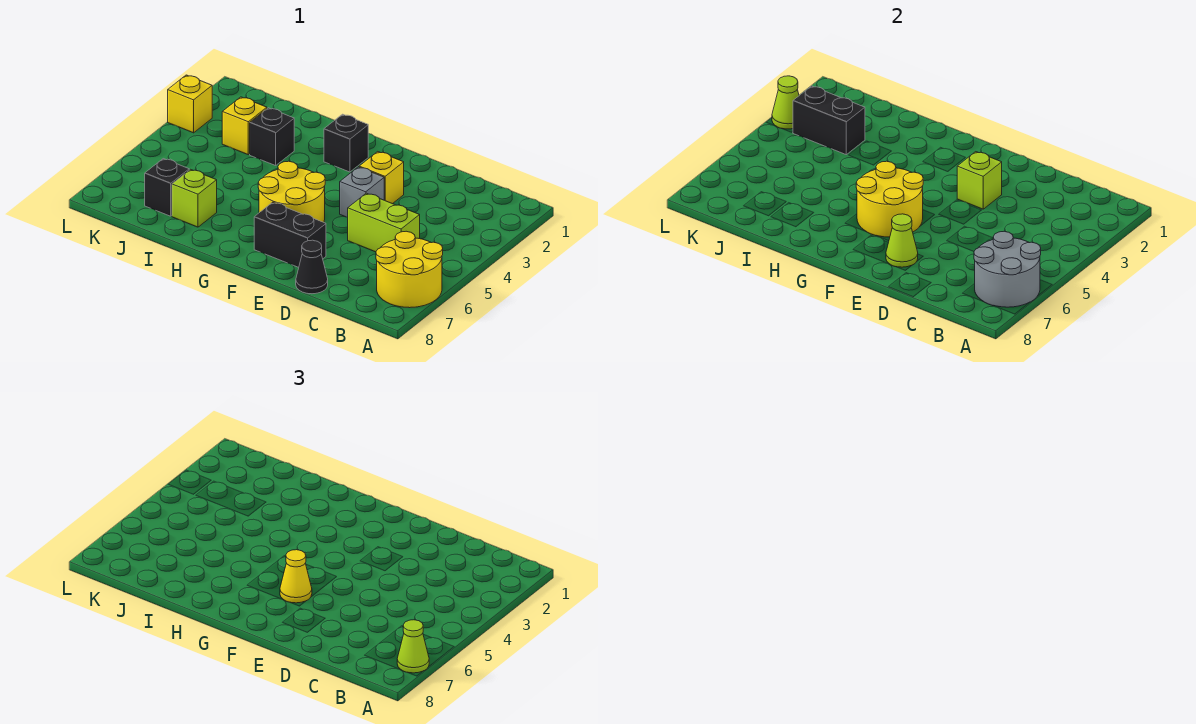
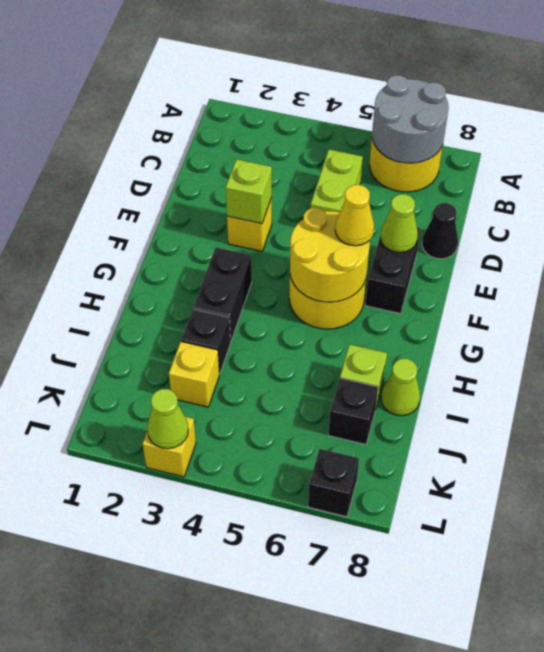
lime cone A7 level 3 -> lime cone I8 level 1
grey brick E4 level 1 -> none
black brick G2 level 1 -> black brick L7 level 1
black brick J3:K3 level 2 -> black brick G3:H3 level 1

